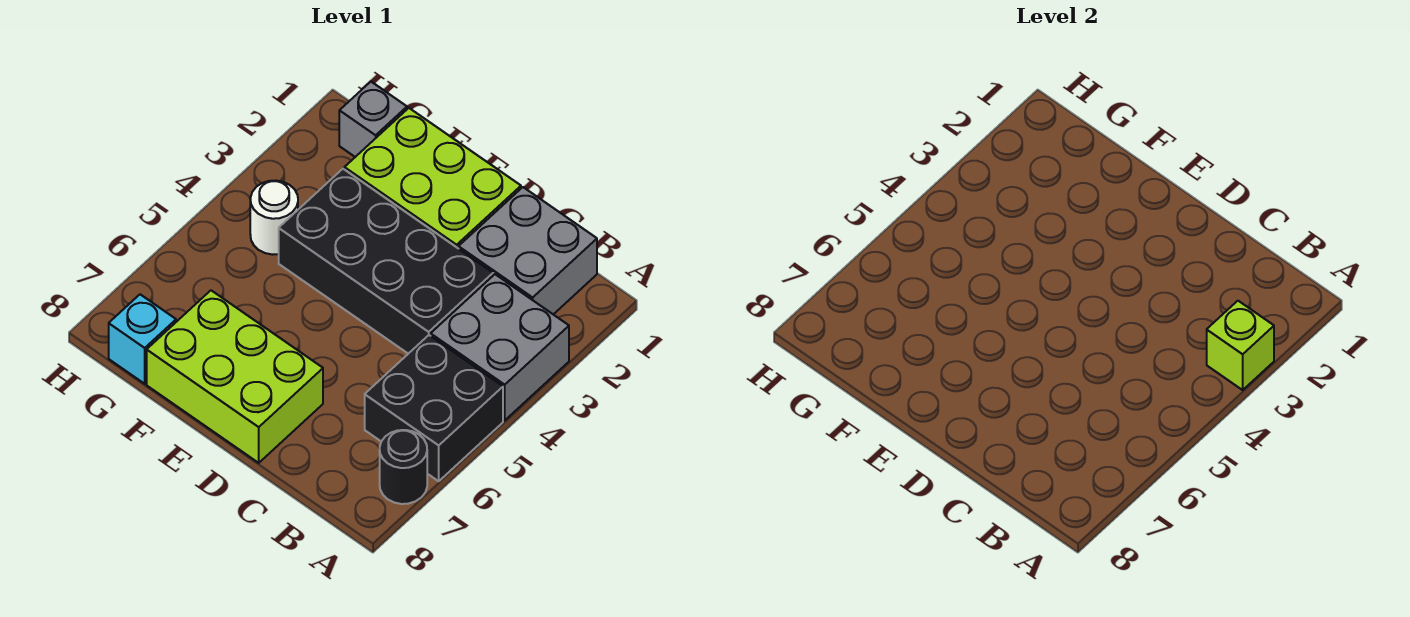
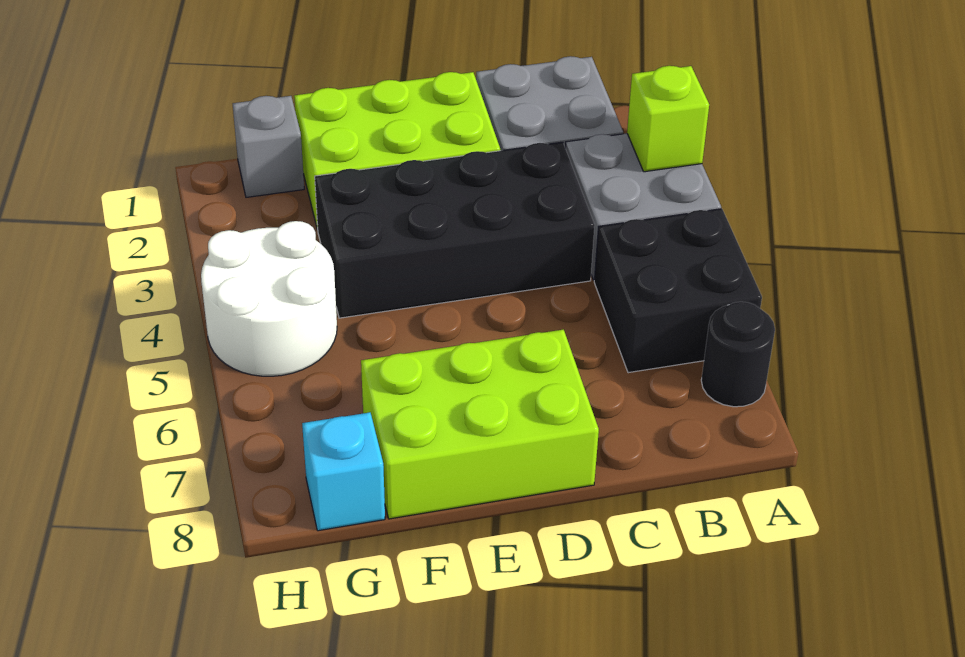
white round brick G4 level 1 -> white round brick G4:H5 level 1

